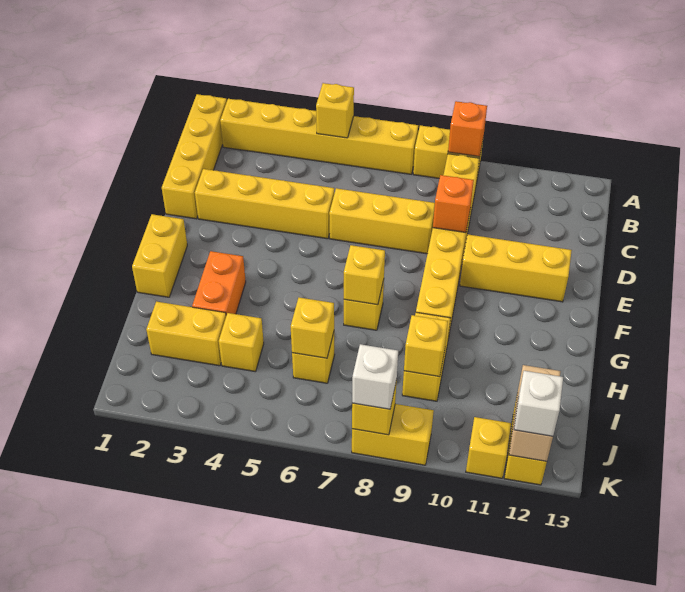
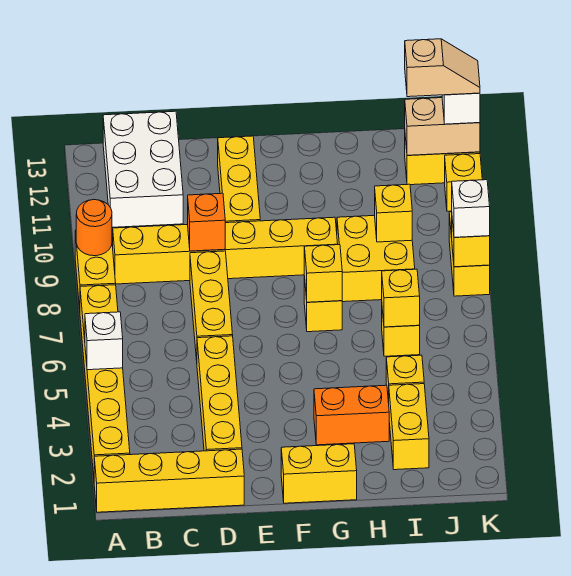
yellow brick A5 level 2 -> white brick A5 level 2
orange brick A9 level 2 -> orange round brick A9 level 2
none -> white brick B11:C13 level 1
yellow brick H9:I9 level 1 -> yellow brick H8:I9 level 1
none -> tan slope J12:K12 level 4 top J

